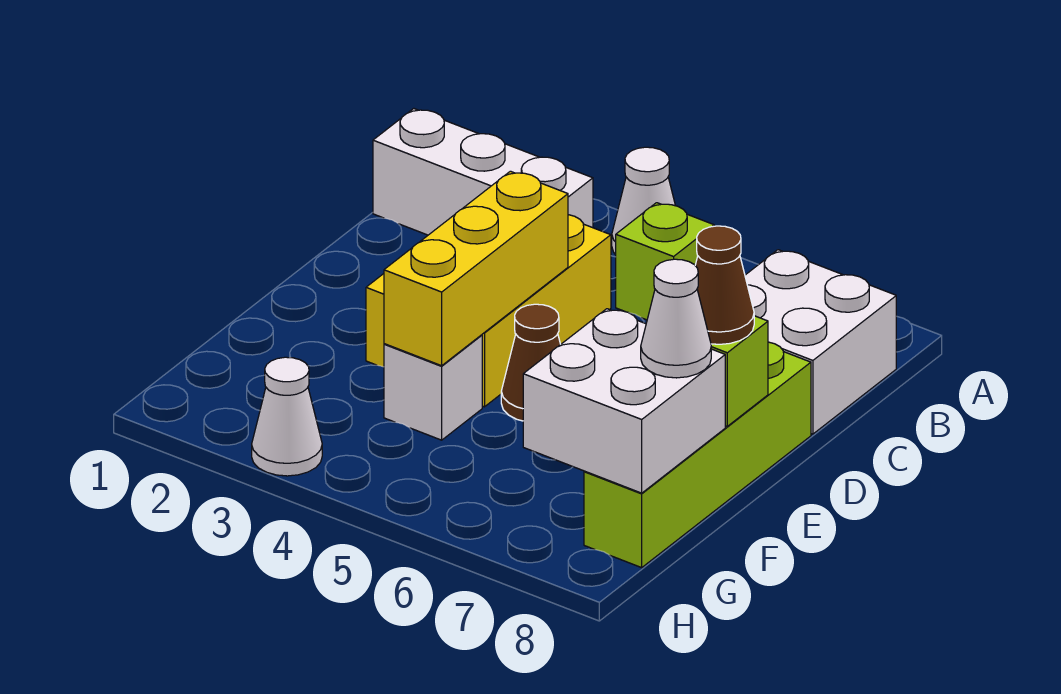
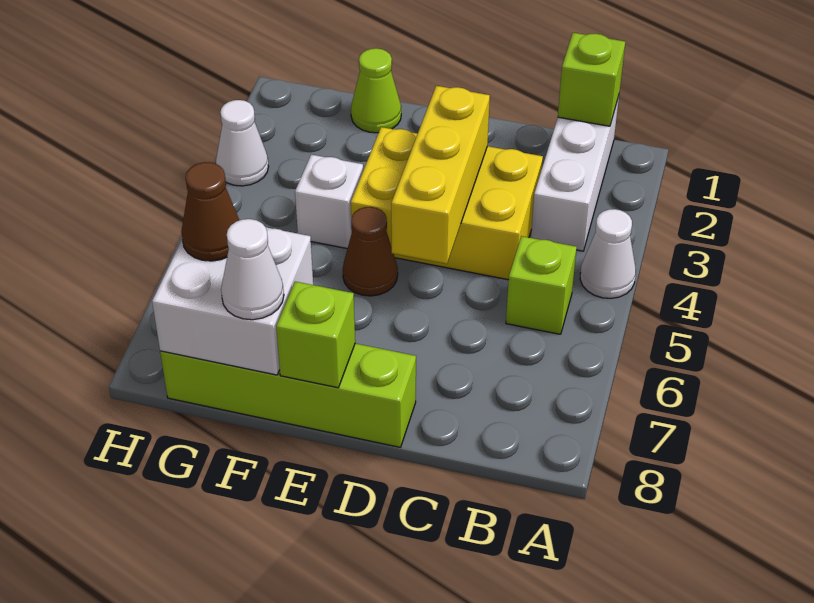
none -> lime brick B1 level 2
white brick B7:C8 level 1 -> none
yellow brick D4:F4 level 2 -> yellow brick D3:D5 level 2
brown cone E8 level 3 -> brown cone G7 level 3
none -> lime cone F1 level 1

